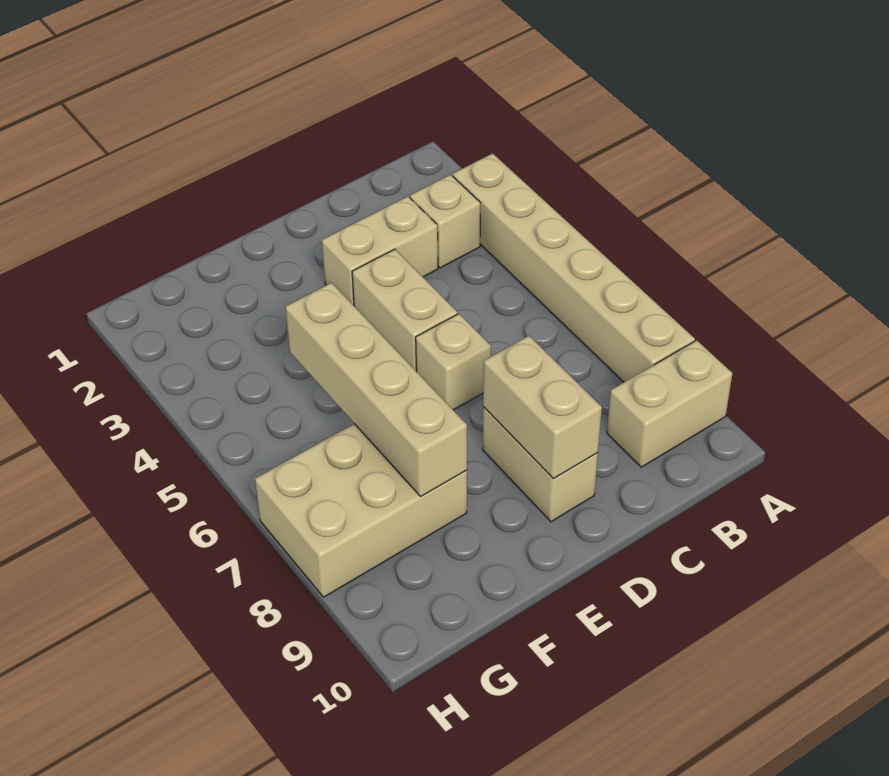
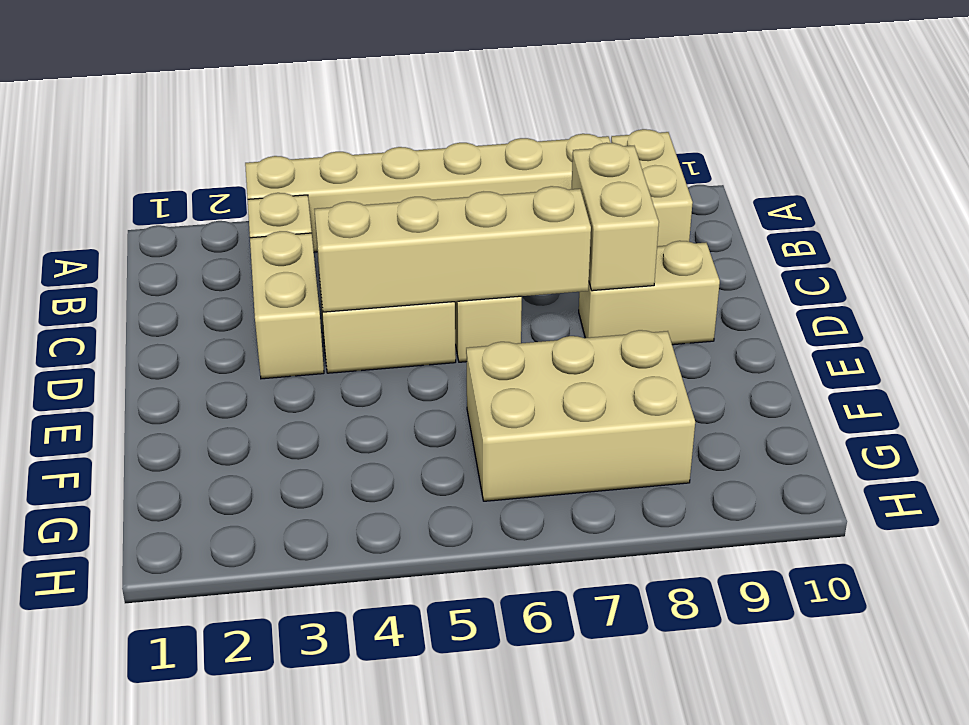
tan brick D8:D9 level 2 -> tan brick C8:D8 level 2
tan brick F5:F8 level 2 -> tan brick D4:D7 level 2
tan brick F7:H8 level 1 -> tan brick F6:G8 level 1

